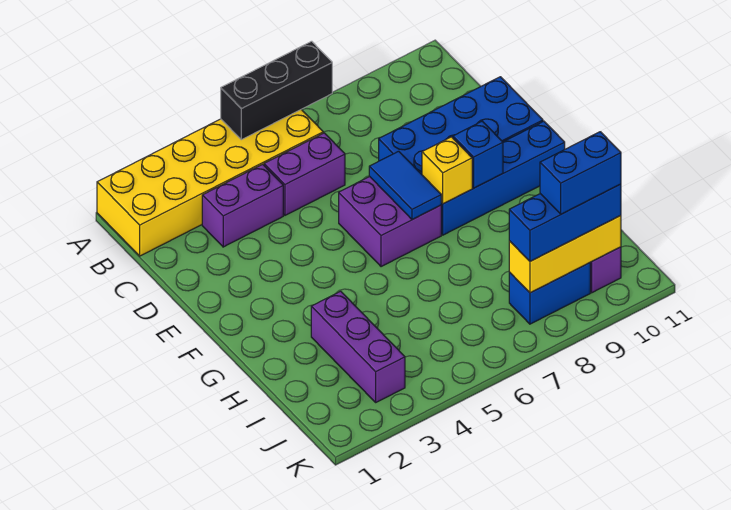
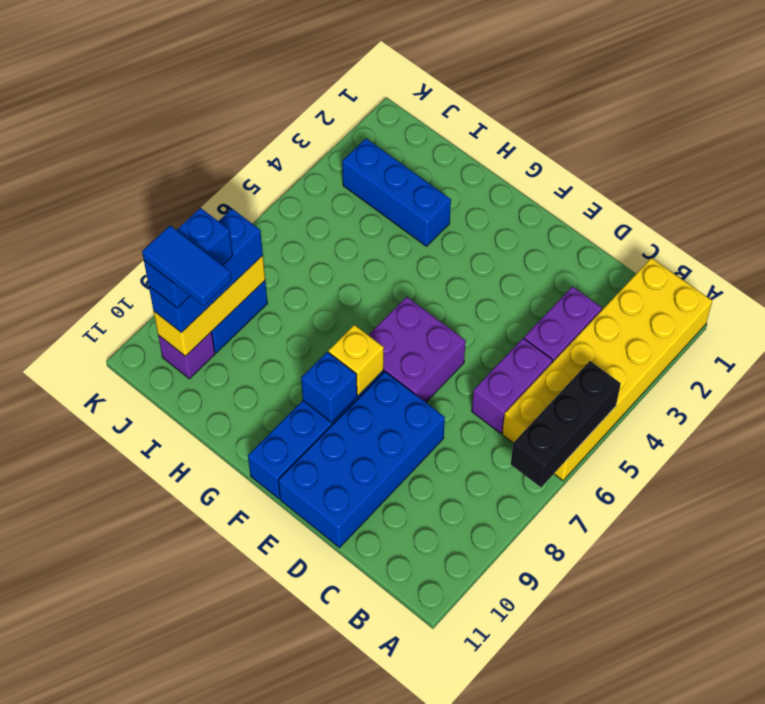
blue tile E7:F7 level 2 -> blue tile I10:J10 level 5
purple brick H3:J3 level 1 -> blue brick H3:J3 level 1

